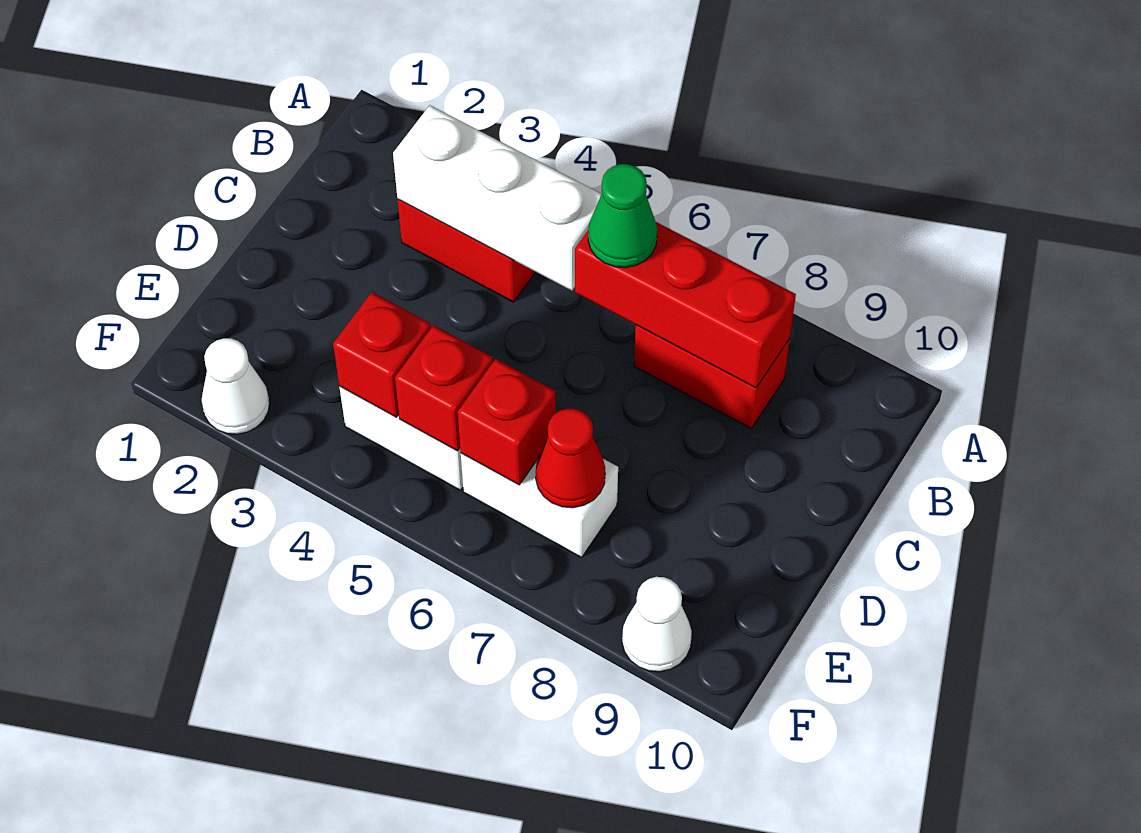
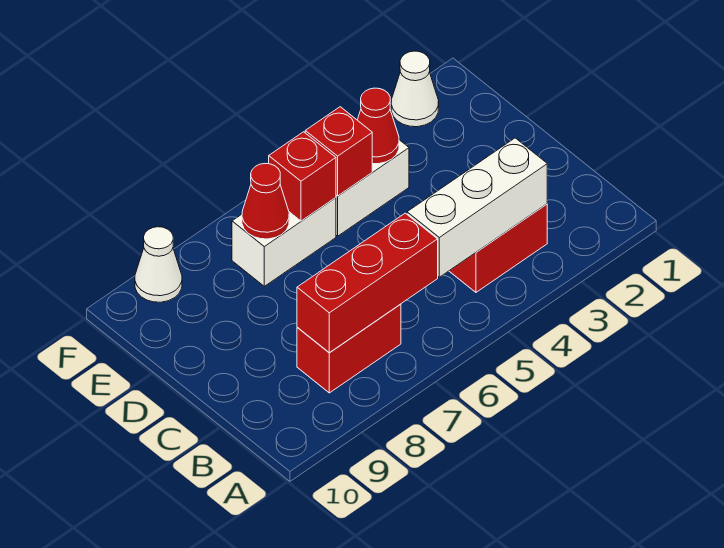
green cone B6 level 3 -> none
red brick E4 level 2 -> red cone E4 level 2

